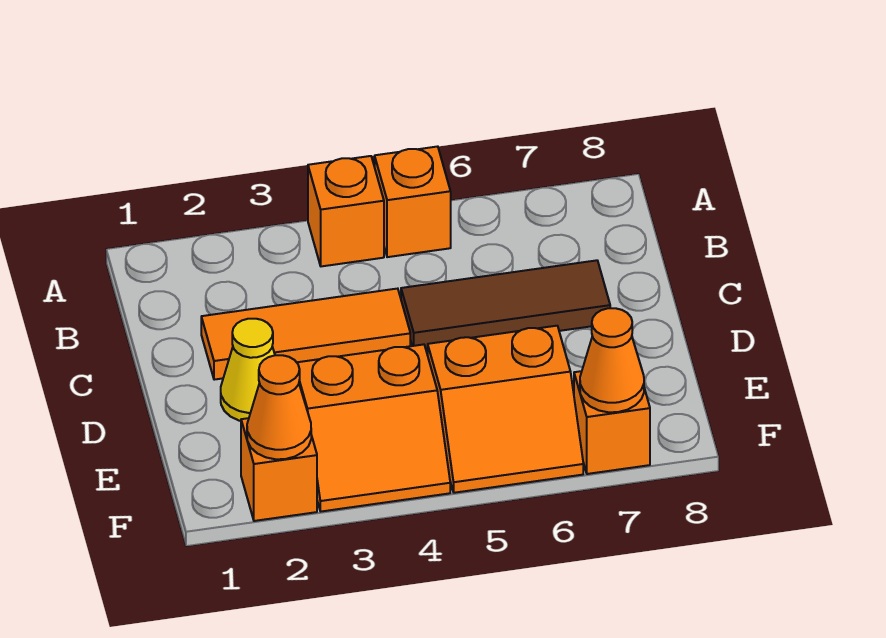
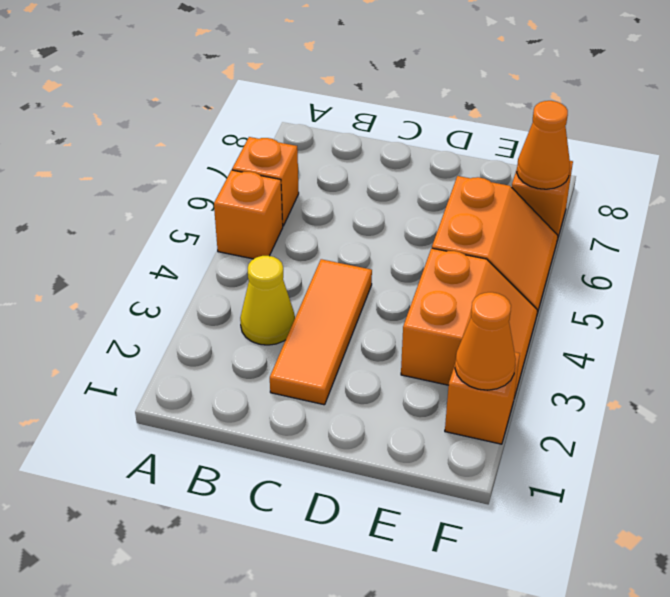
orange brick A4 level 1 -> orange brick A6 level 1
brown tile C5:C7 level 1 -> none
yellow cone D2 level 1 -> yellow cone B3 level 1

